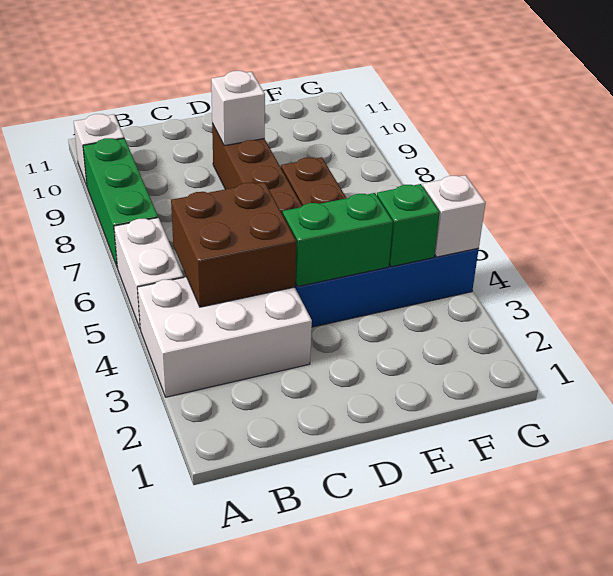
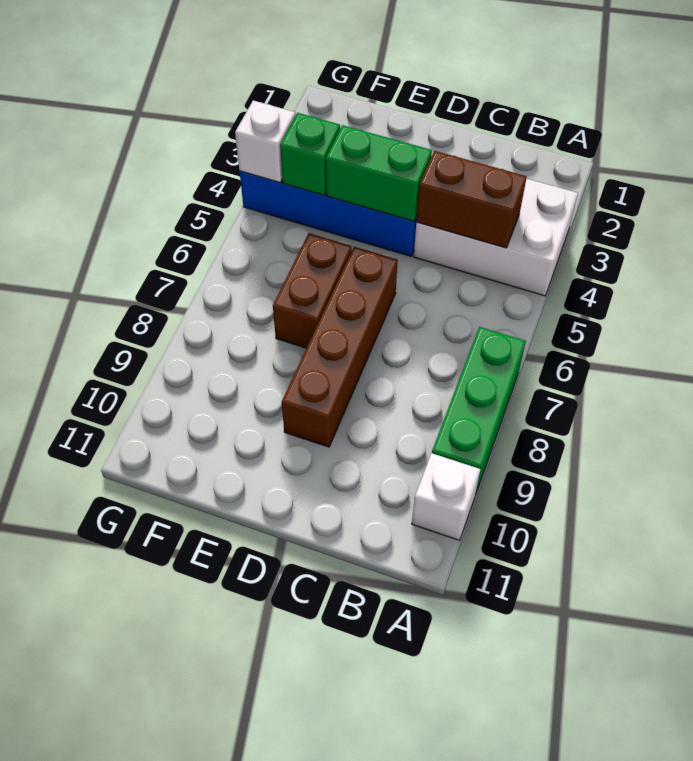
white brick A5:A6 level 1 -> none
brown brick B4:C5 level 2 -> brown brick B4:C4 level 2
white brick D9 level 2 -> none

